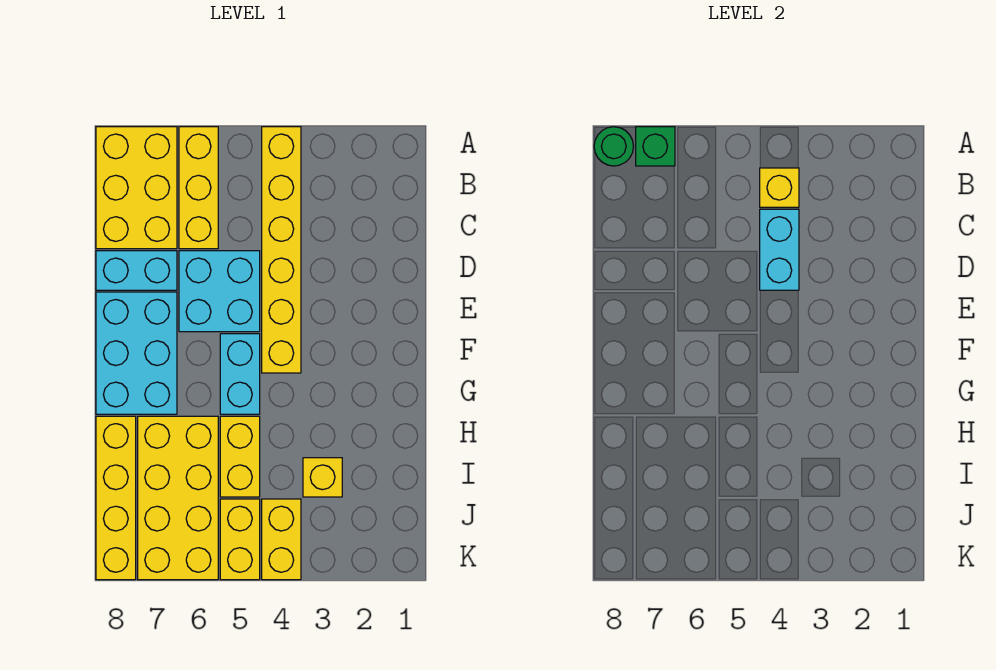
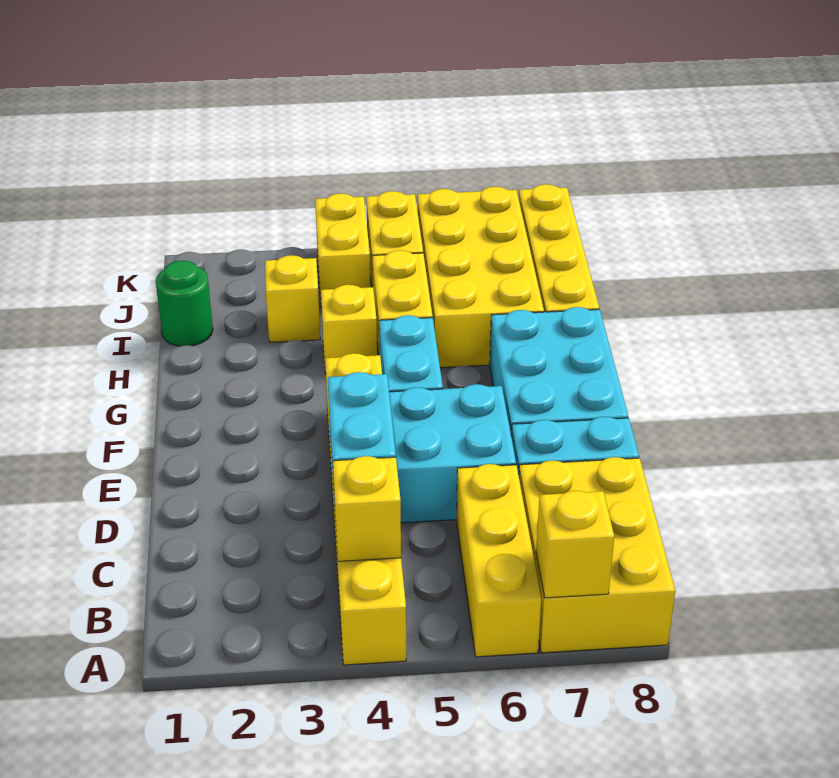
green brick A7 level 2 -> yellow brick A7 level 2
green round brick A8 level 2 -> green round brick I1 level 1
none -> yellow brick H4 level 1

